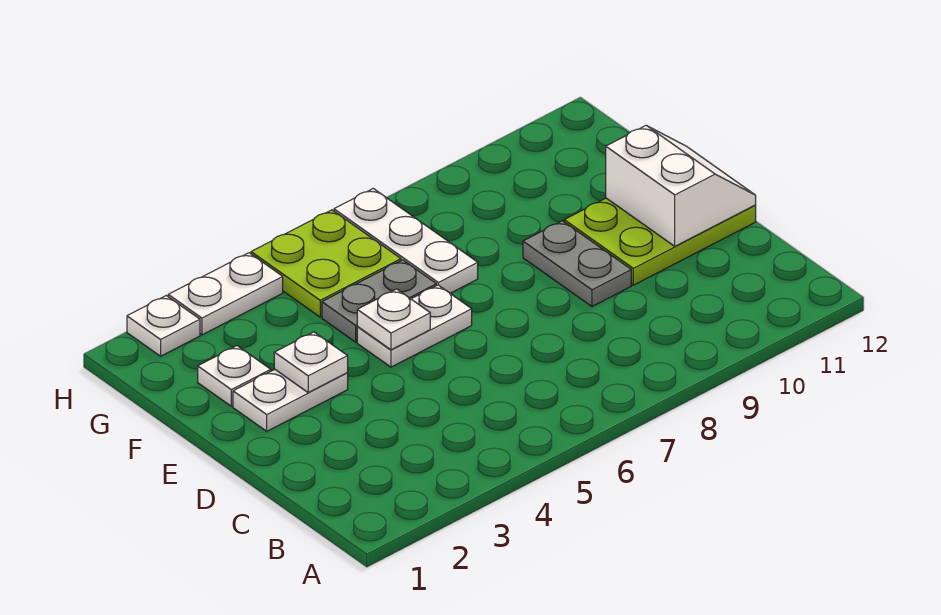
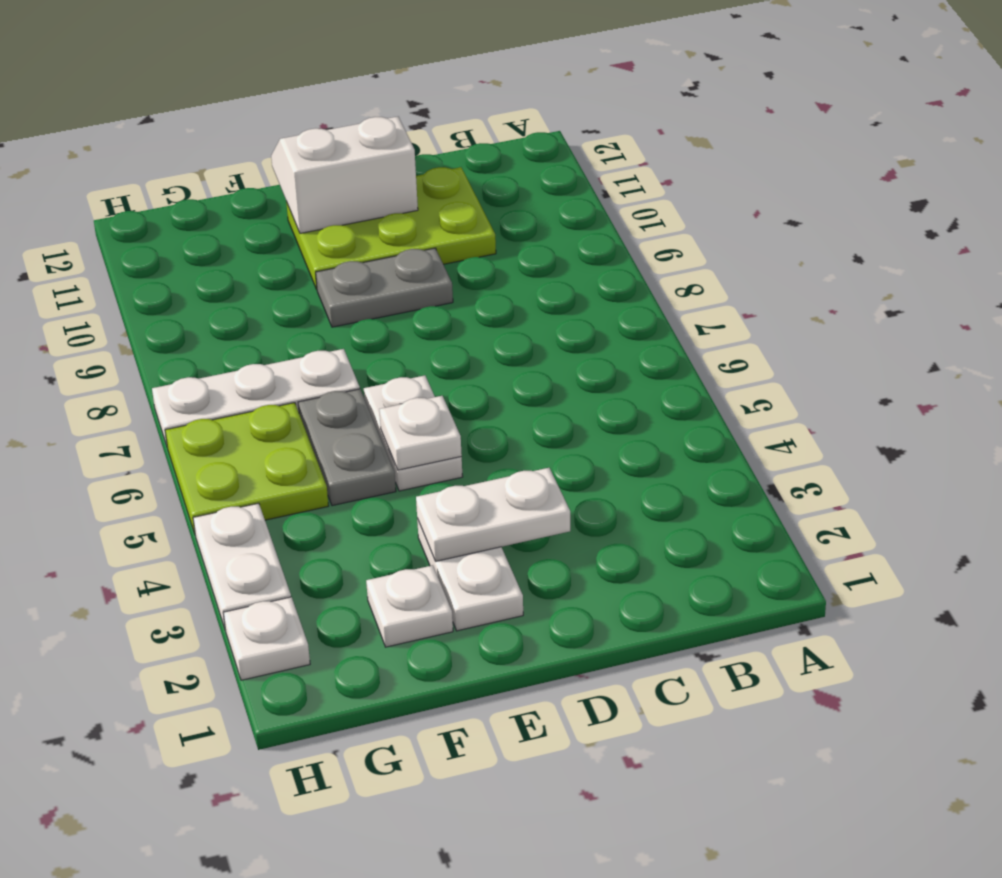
lime plate D10:E12 level 1 -> lime plate C10:E11 level 1
white plate E3 level 2 -> white plate D3:E3 level 2

